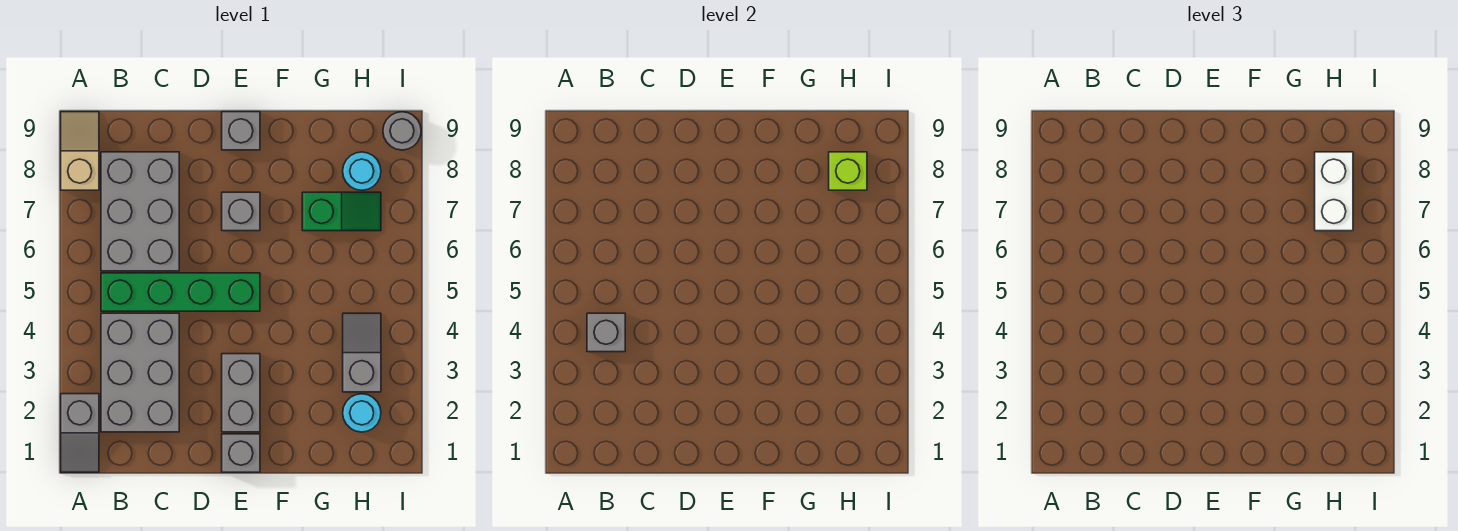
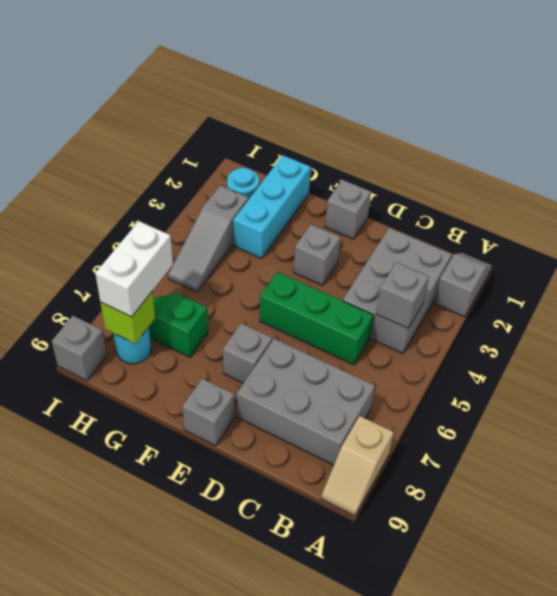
green brick B5:E5 level 1 -> green brick C5:E5 level 1
grey brick B6:C8 level 1 -> grey brick B7:D8 level 1
grey brick E2:E3 level 1 -> grey brick E3 level 1
none -> cyan brick G1:G3 level 1
grey slope H3:H4 level 1 top 3 -> grey slope H3:H5 level 1 top 3
grey round brick I9 level 1 -> grey brick I9 level 1

